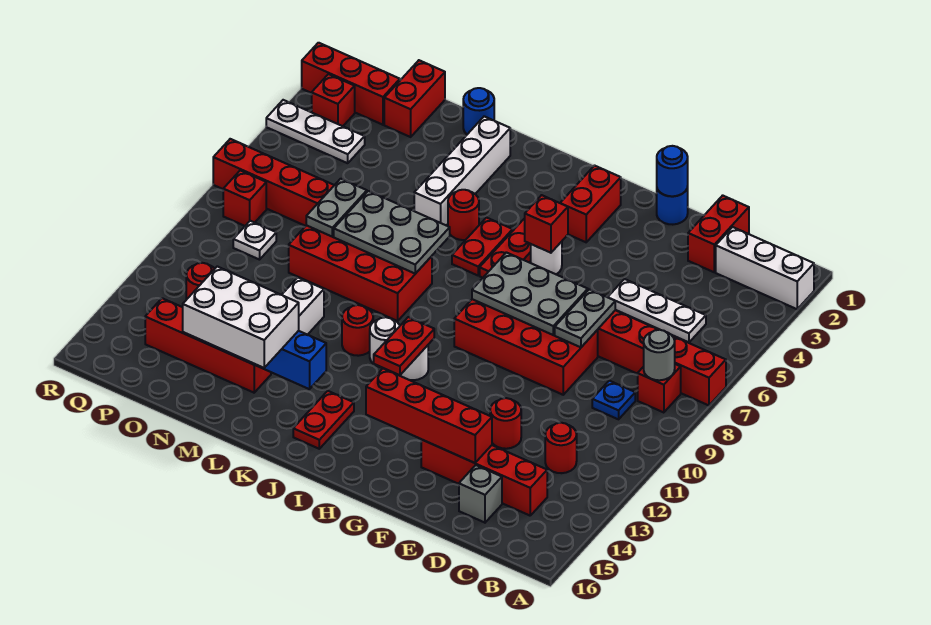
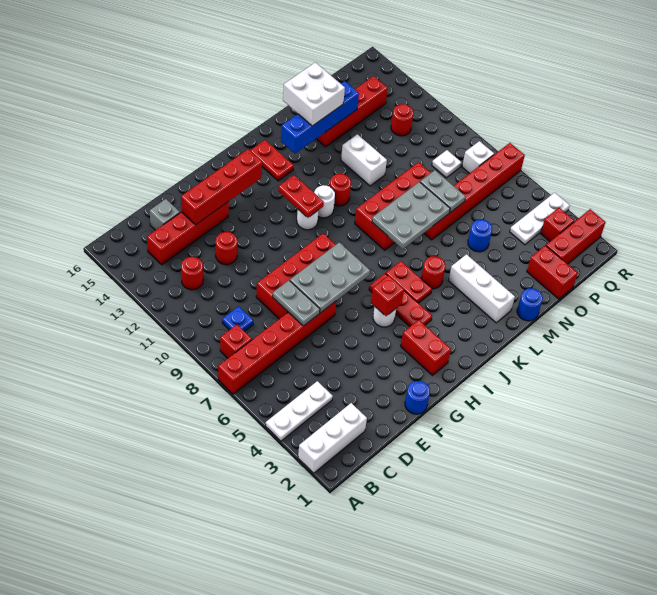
grey round brick B8 level 2 -> none
white plate C5:E5 level 1 -> white plate A4:C4 level 1
red brick D1:D2 level 1 -> none
blue round brick F1 level 2 -> blue round brick N5 level 1
white brick L2:L5 level 1 -> white brick L2:L4 level 1
white brick L14:N15 level 3 -> white brick L14:M15 level 3
red brick Q8 level 1 -> white brick Q8 level 1

